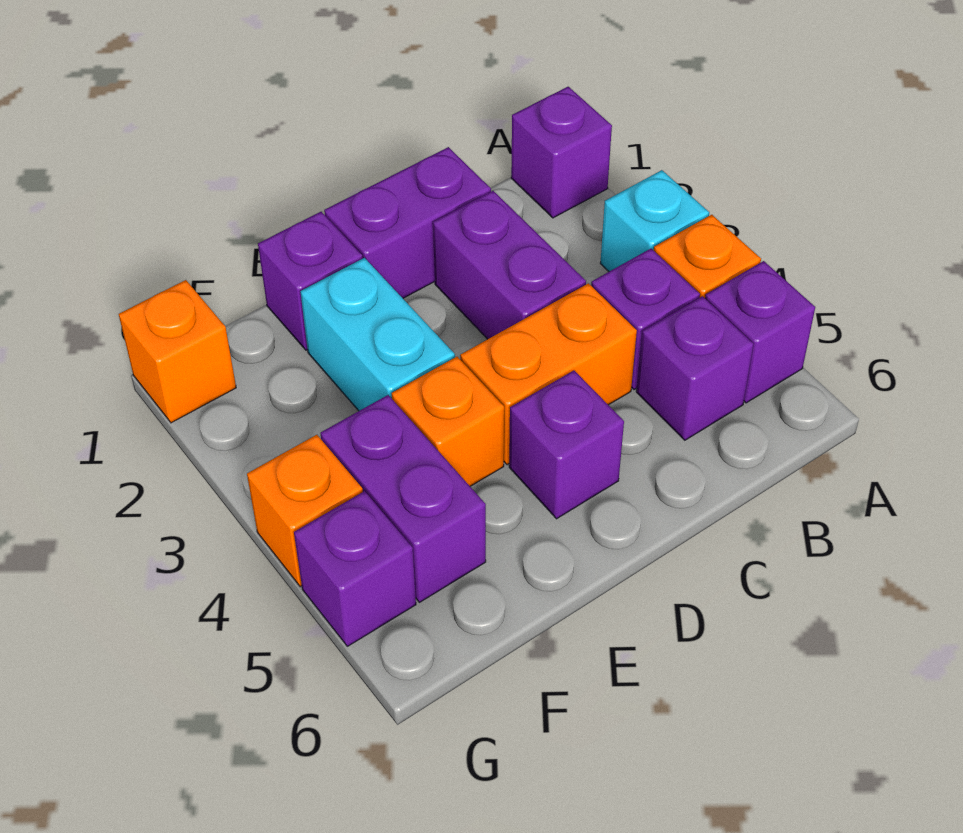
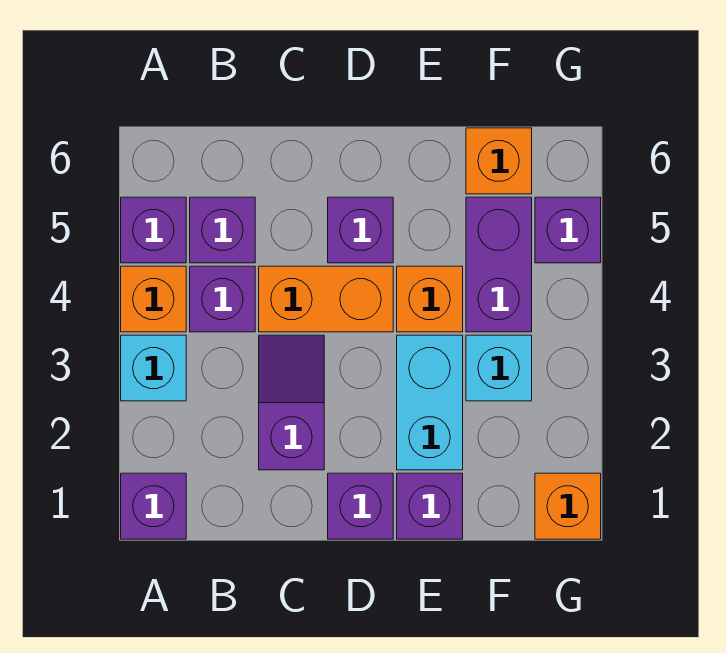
purple brick C1:D1 level 1 -> purple brick D1 level 1
purple brick C2:C3 level 1 -> purple slope C2:C3 level 1 top 2
none -> cyan brick F3 level 1
orange brick G4 level 1 -> orange brick F6 level 1

